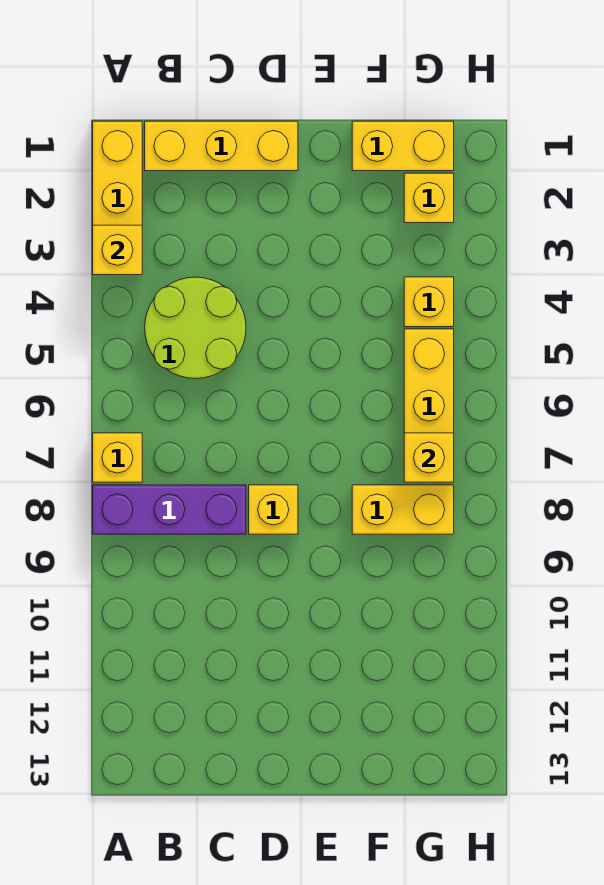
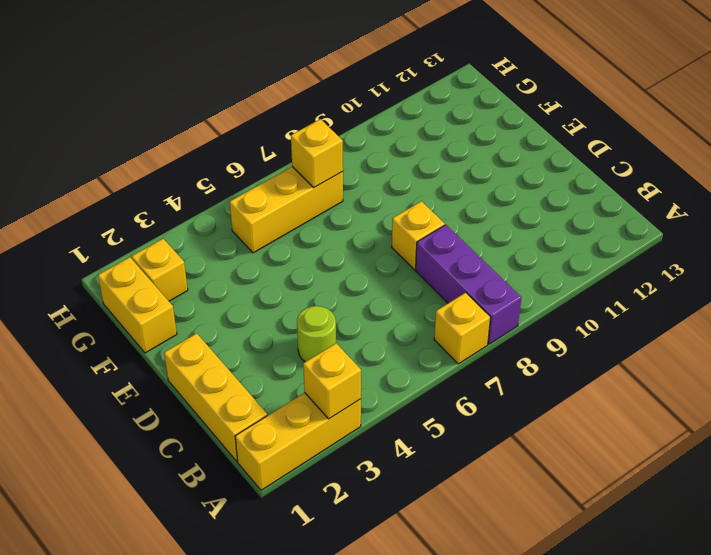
lime round brick B4:C5 level 1 -> lime round brick C4 level 1
yellow brick F8:G8 level 1 -> none
yellow brick G4 level 1 -> none

